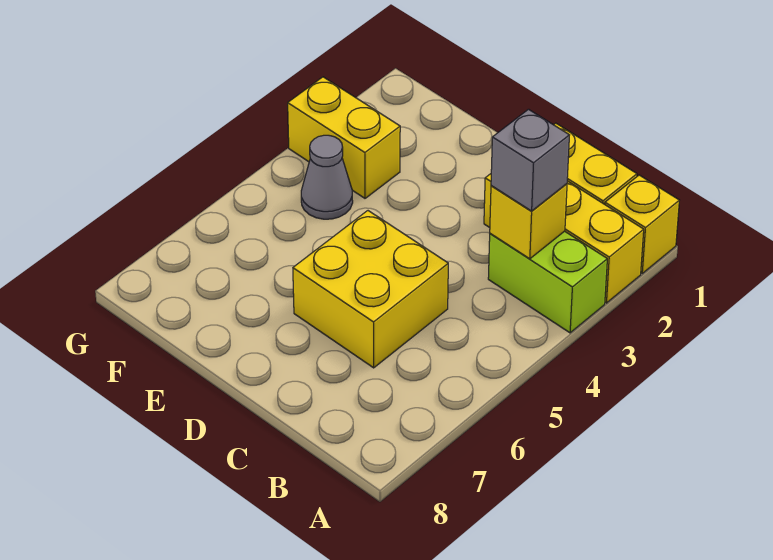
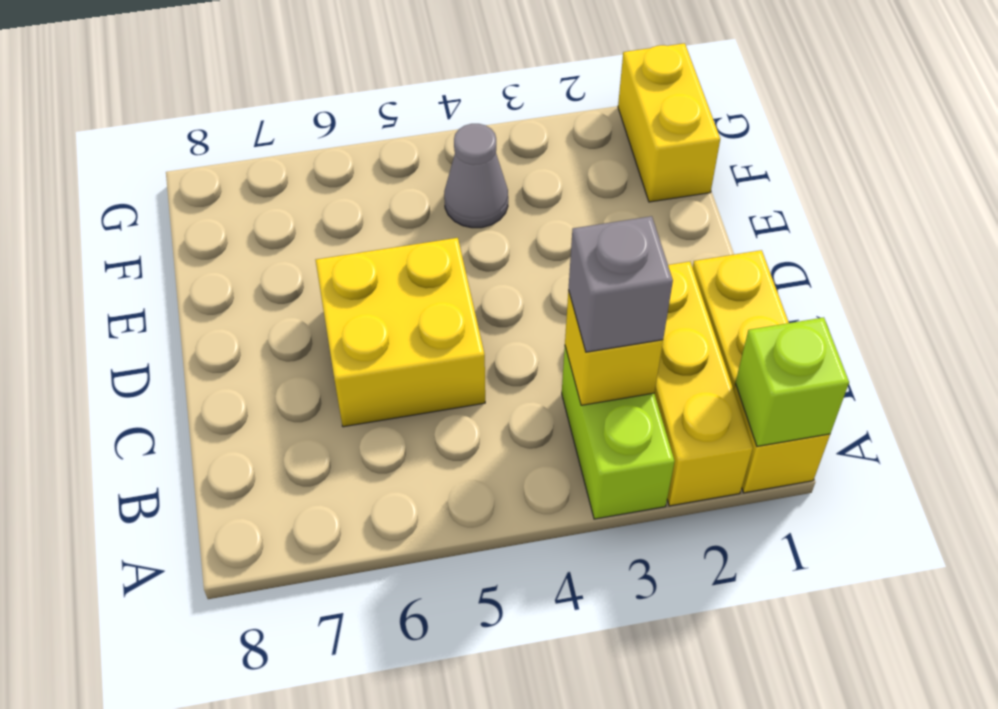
none -> lime brick A1 level 2
yellow brick F3:G3 level 1 -> yellow brick F1:G1 level 1

